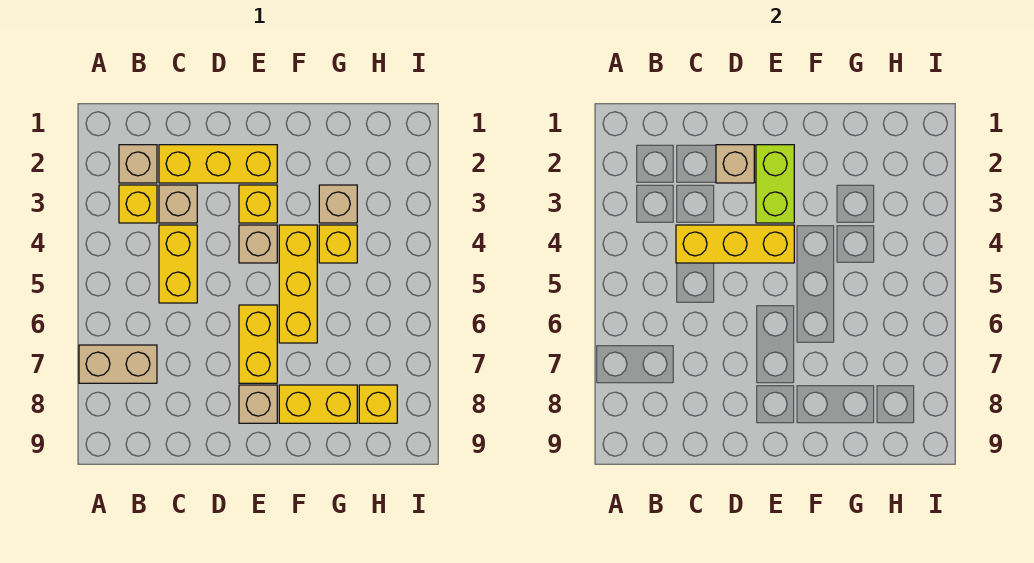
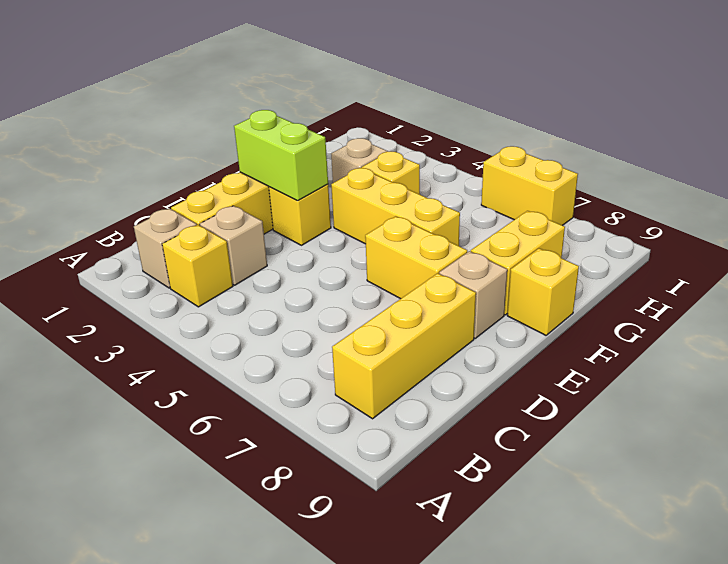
tan brick A7:B7 level 1 -> none
yellow brick C4:C5 level 1 -> yellow brick I6:I7 level 1
yellow brick C4:E4 level 2 -> yellow brick B8:D8 level 1
tan brick D2 level 2 -> none
tan brick E4 level 1 -> none
yellow brick H8 level 1 -> yellow brick F9 level 1

